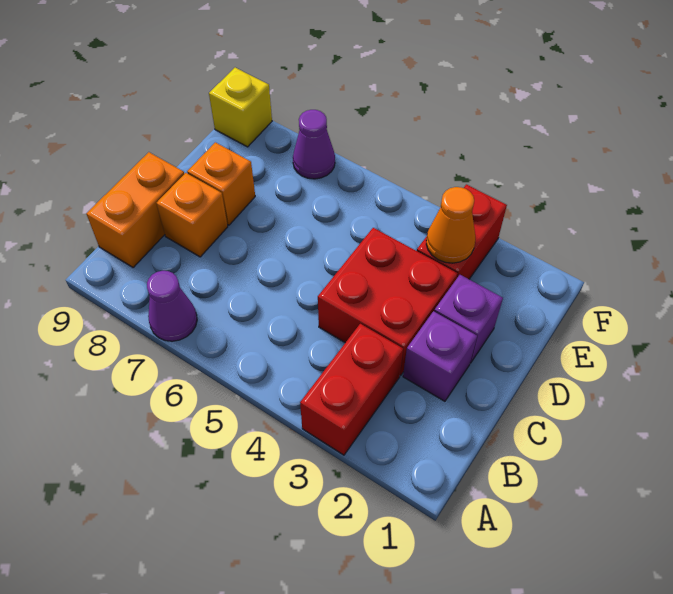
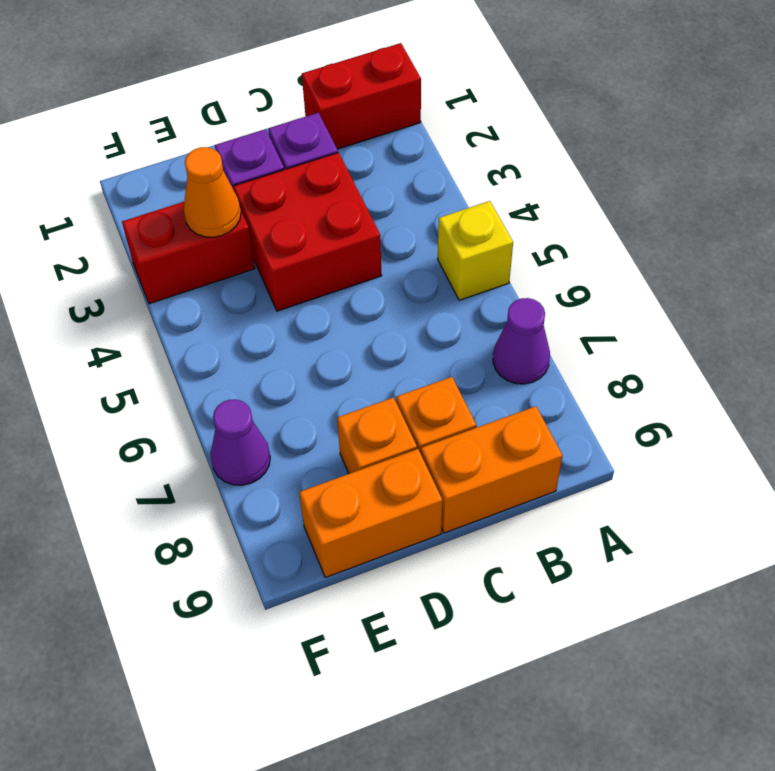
red brick A3:B3 level 1 -> red brick A1:B1 level 1
none -> orange brick D9:E9 level 1
yellow brick F9 level 1 -> yellow brick A5 level 1

